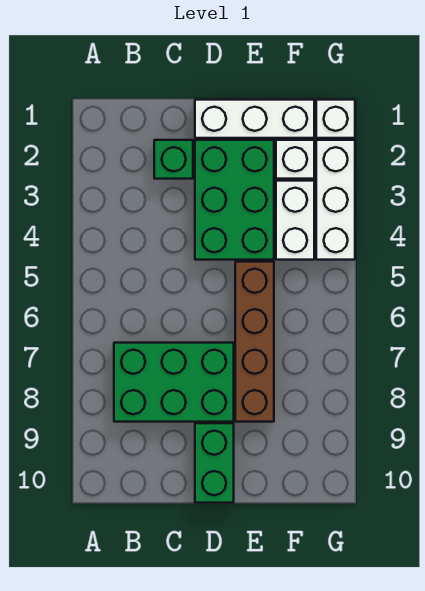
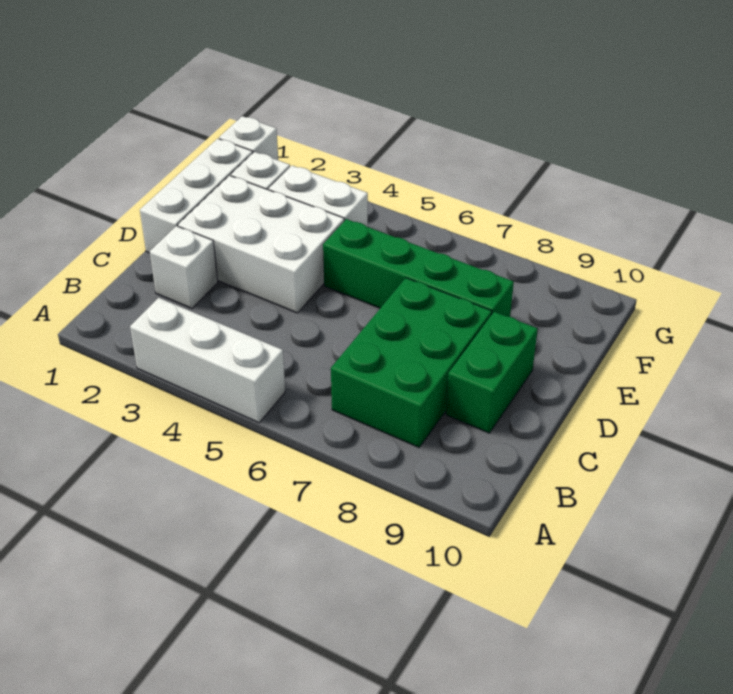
green brick C2 level 1 -> white brick C2 level 1
green brick D2:E4 level 1 -> white brick D2:E4 level 1
green brick D9:D10 level 1 -> green brick C9:D9 level 1
brown brick E5:E8 level 1 -> green brick E5:E8 level 1
white brick G2:G4 level 1 -> white brick A3:A5 level 1

